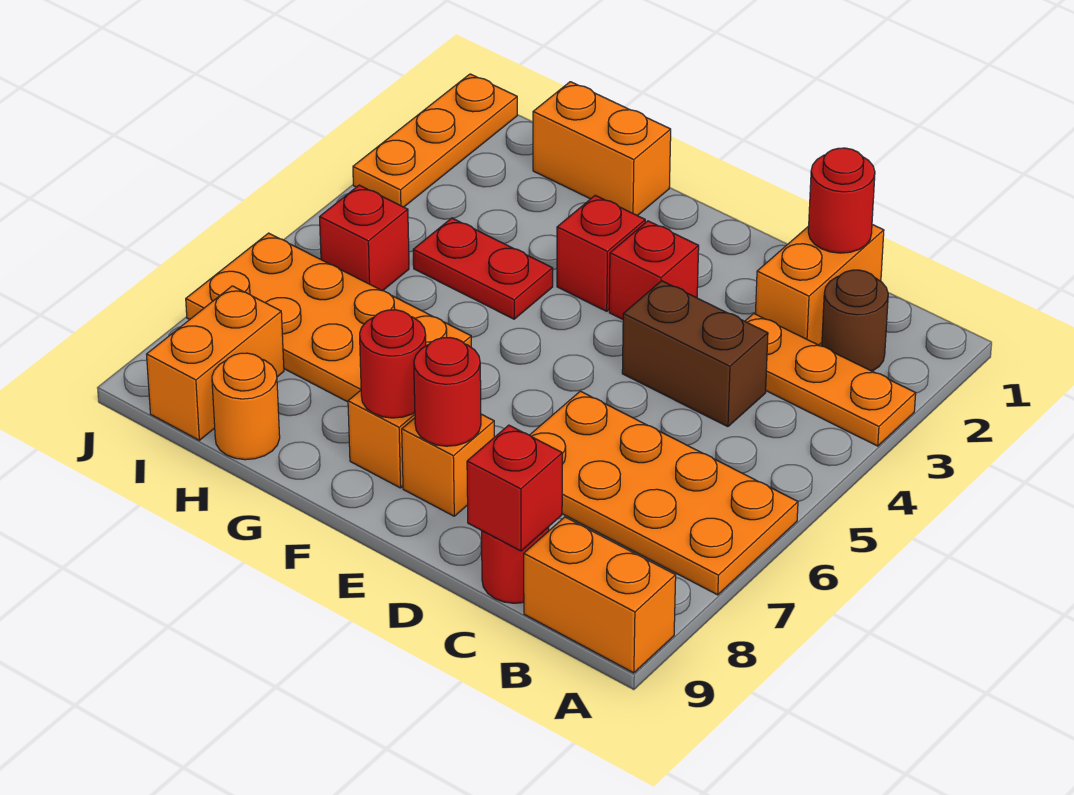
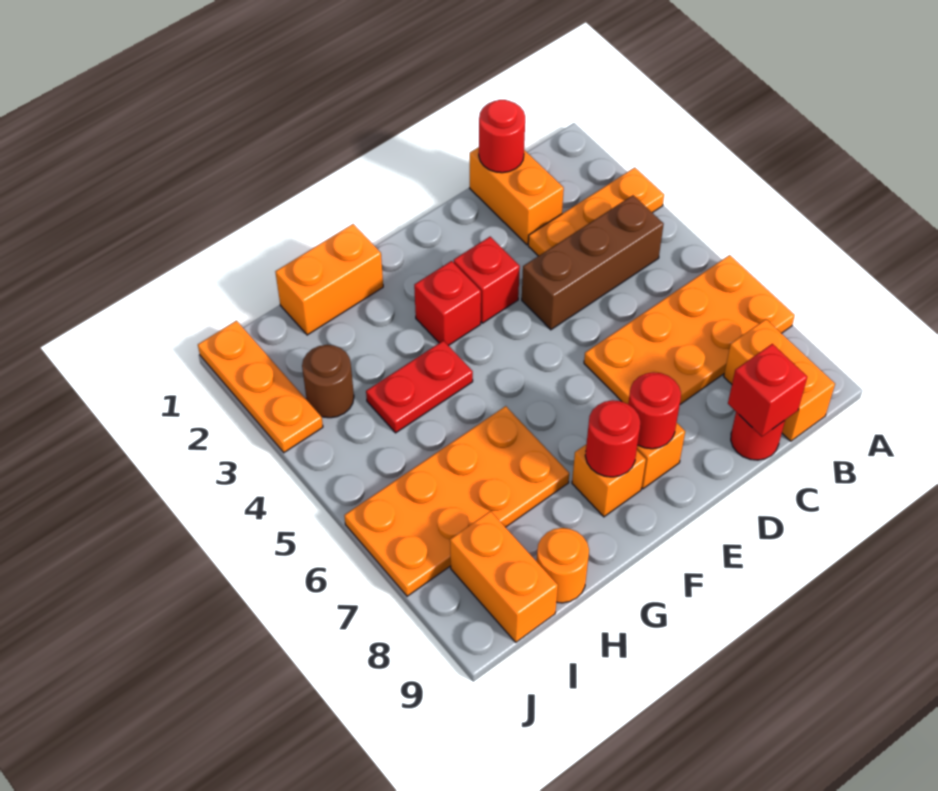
orange brick A9:B9 level 1 -> orange brick B8:B9 level 1
brown round brick B2 level 1 -> brown round brick I3 level 1
brown brick C4:D4 level 1 -> brown brick B4:D4 level 1
red brick I5 level 1 -> none

